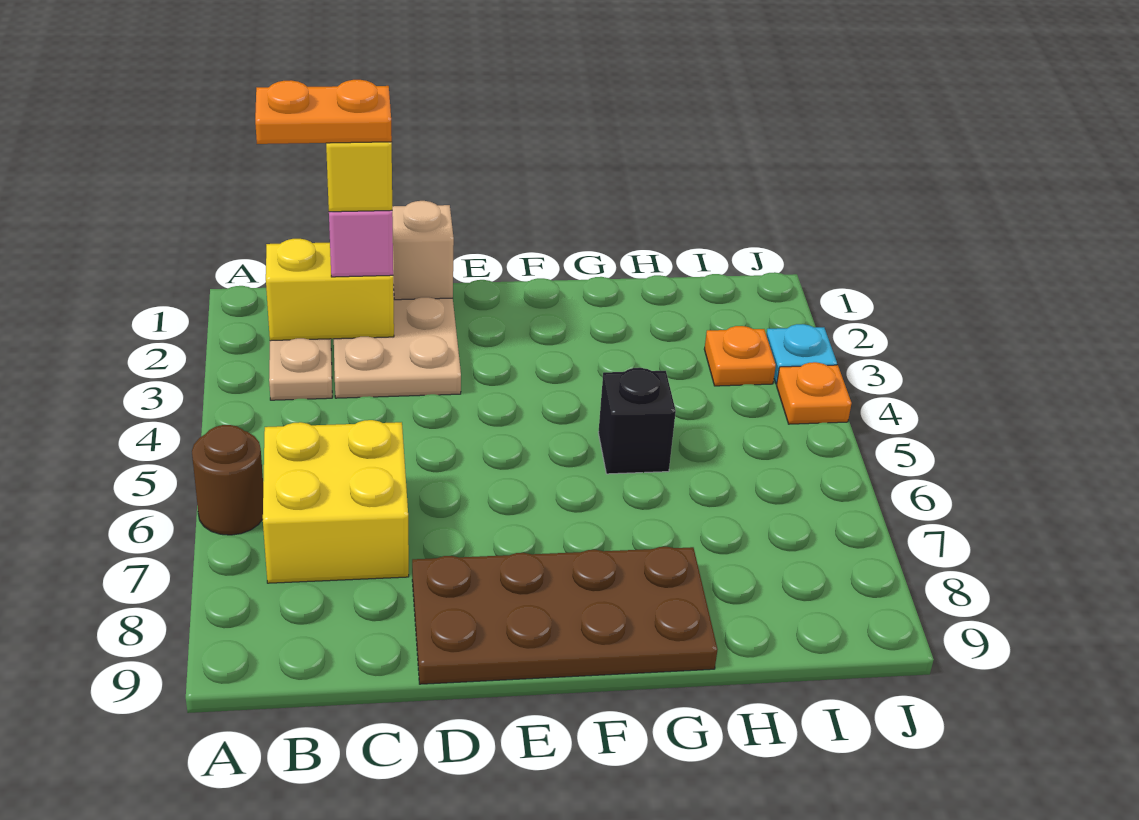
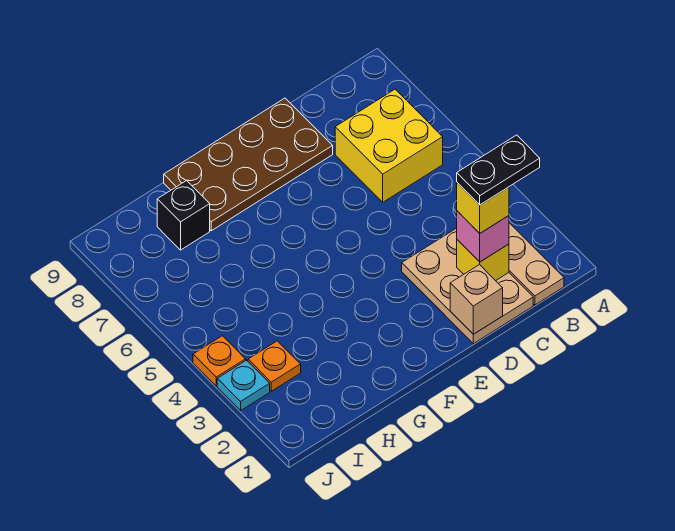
brown round brick A6 level 1 -> none
yellow brick B2:C2 level 2 -> yellow brick C2 level 2
orange plate B2:C2 level 5 -> black plate B2:C2 level 5
black brick G5 level 1 -> black brick H8 level 1

